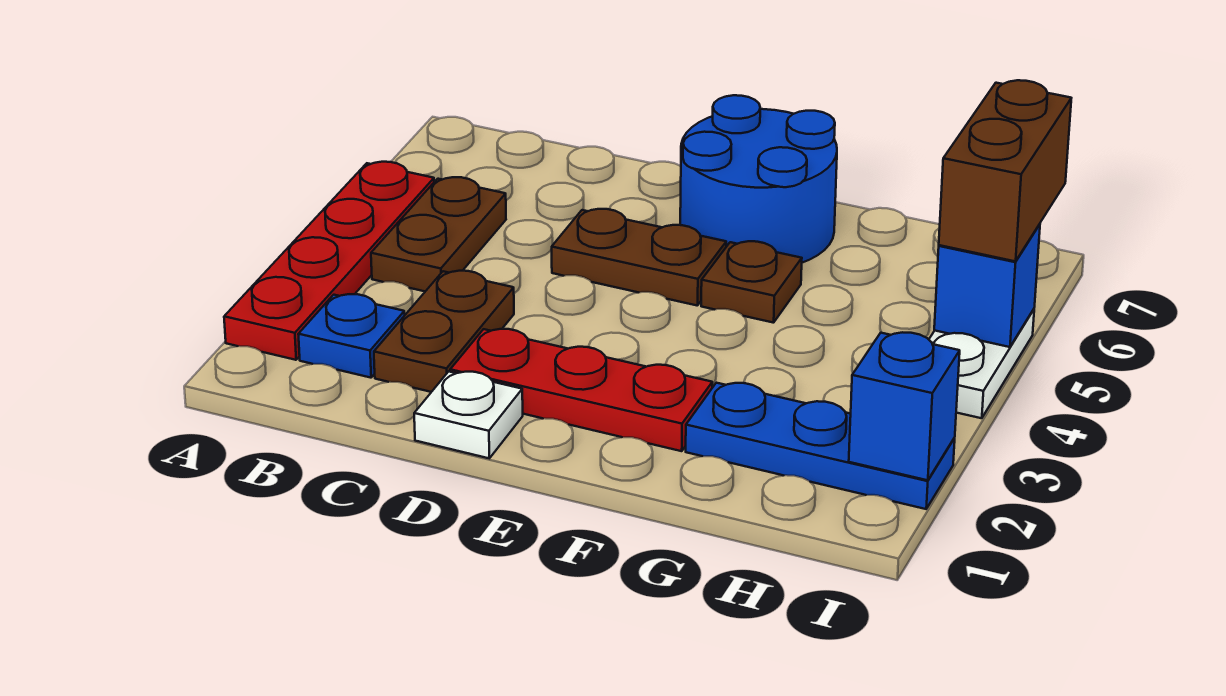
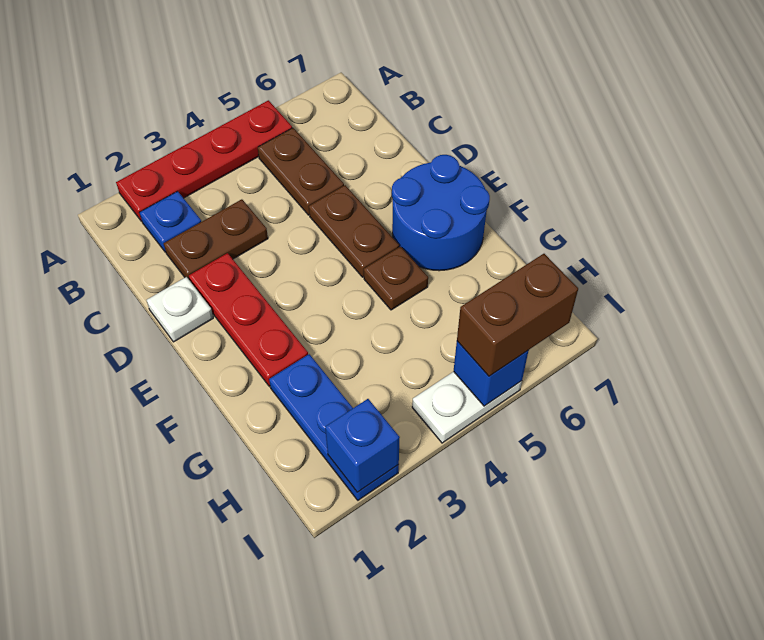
brown plate B4:B5 level 1 -> brown plate B5:C5 level 1

